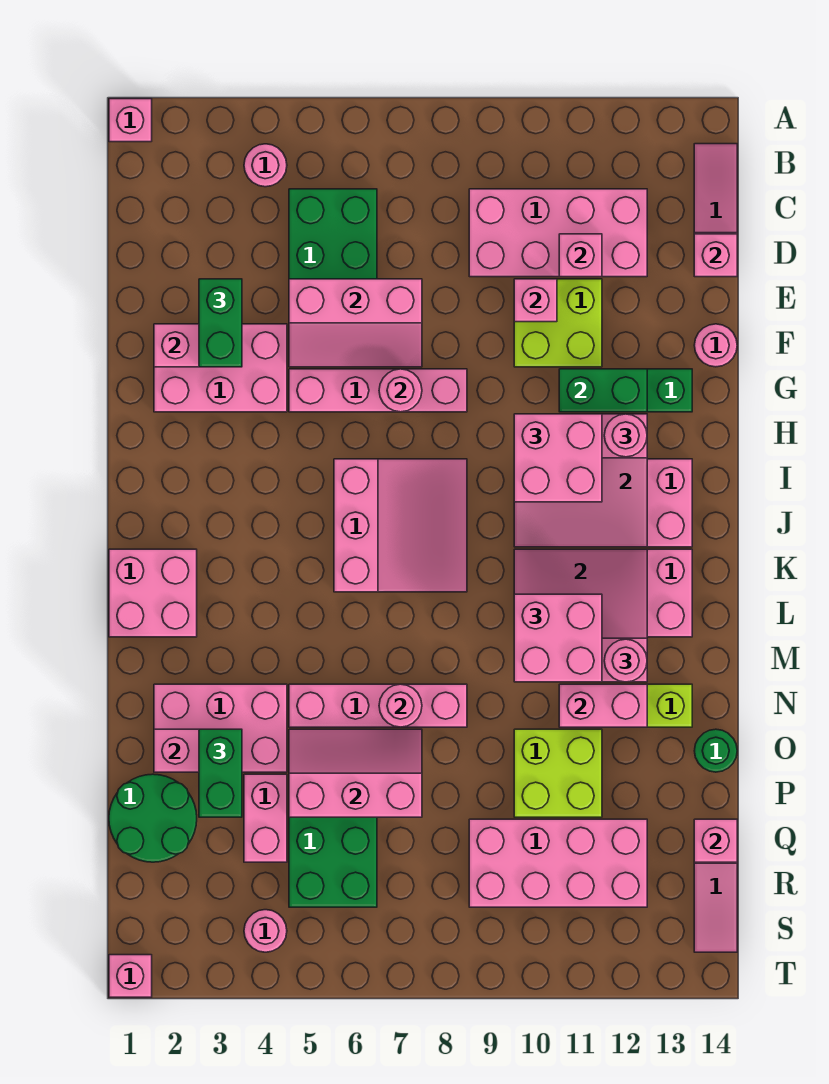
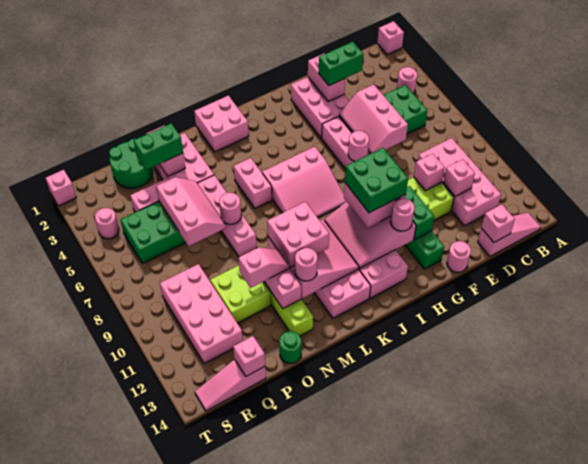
none -> green brick H10:I11 level 4
none -> pink brick L5:L6 level 1
none -> pink slope N11:O11 level 3 top O

